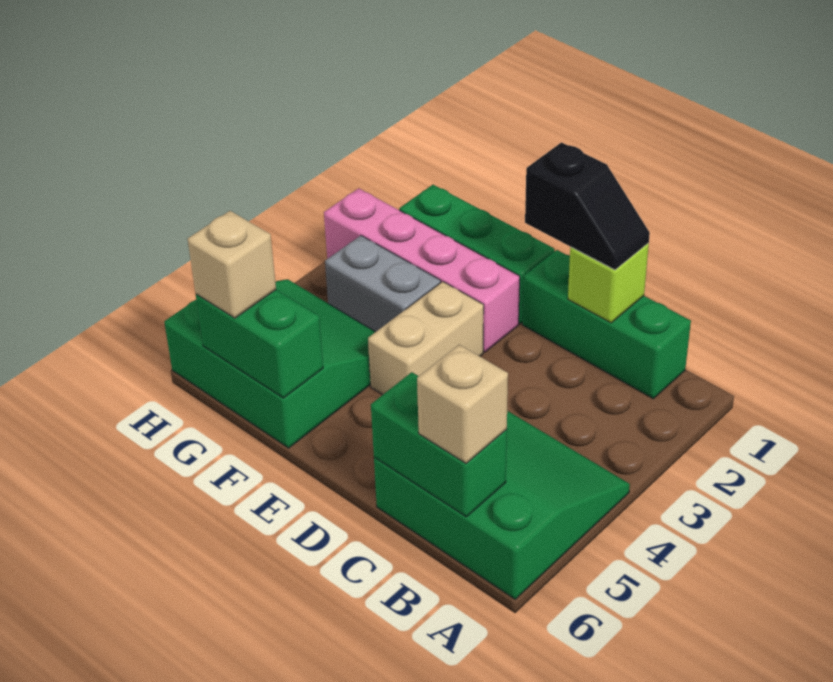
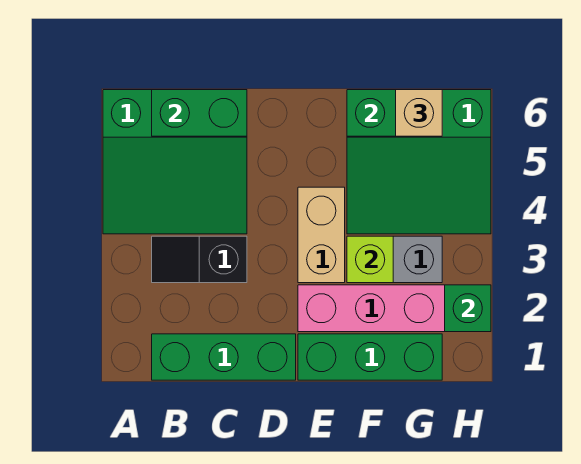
tan brick B6 level 3 -> none
lime brick C1 level 2 -> lime brick F3 level 2
black slope C1:D1 level 3 top D -> black slope B3:C3 level 1 top C
none -> green brick H2 level 2

